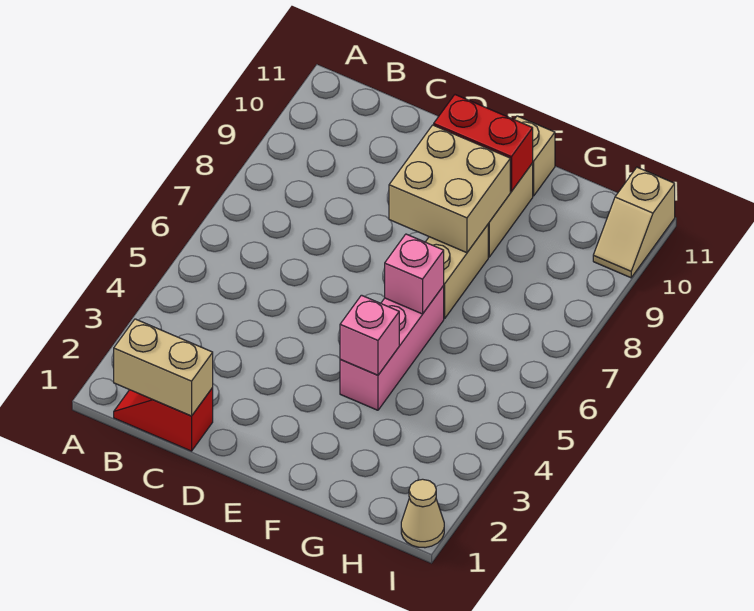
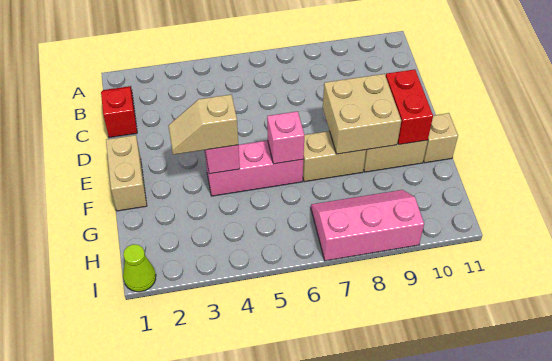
tan brick B1:C1 level 2 -> tan brick E1:F1 level 1
none -> pink slope H7:I9 level 1 top I
tan cone I1 level 1 -> lime cone I1 level 1
tan slope I10:I11 level 1 top 11 -> tan slope F3:F4 level 3 top 4

